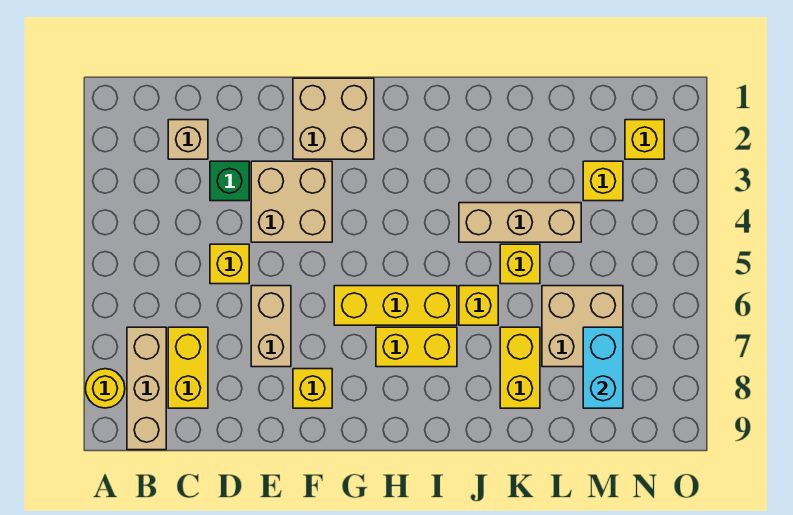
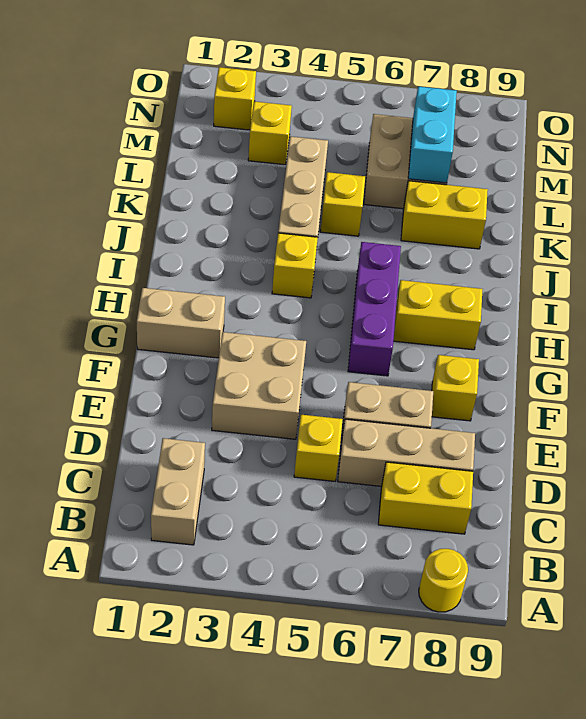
tan brick B7:B9 level 1 -> tan brick D6:D8 level 1
tan brick C2 level 1 -> tan brick B2:C2 level 1
green brick D3 level 1 -> none
tan brick F1:G2 level 1 -> tan brick G1:G2 level 1
yellow brick G6:I6 level 1 -> purple brick G6:I6 level 1
yellow brick H7:I7 level 1 -> yellow brick H7:H8 level 1
yellow brick J6 level 1 -> yellow brick I4 level 1
cyan brick M7:M8 level 2 -> cyan brick L7:M7 level 2

